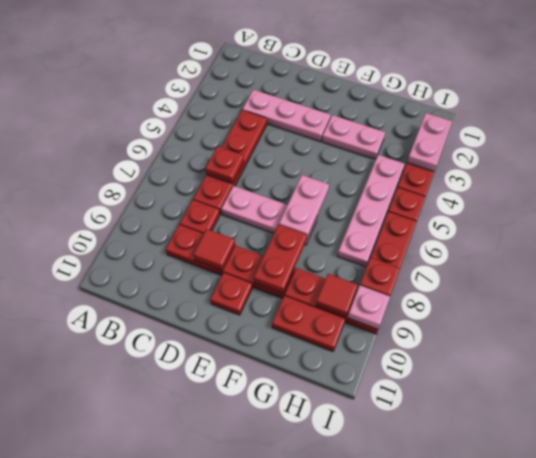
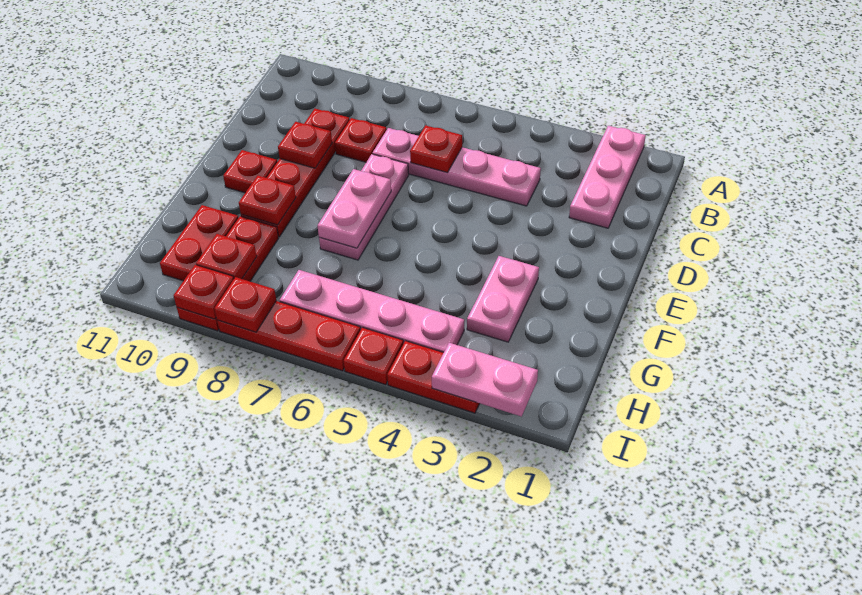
pink plate C3:E3 level 1 -> pink plate A2:C2 level 1
red plate C4:C7 level 1 -> pink plate C4:C7 level 1
red tile D9 level 2 -> red plate D9 level 2
pink plate F6:F7 level 2 -> pink plate E7:F7 level 2
red plate F8:F9 level 2 -> red plate F9 level 2
red tile H9 level 2 -> red plate H9 level 2
pink plate I9 level 2 -> red plate I9 level 2

